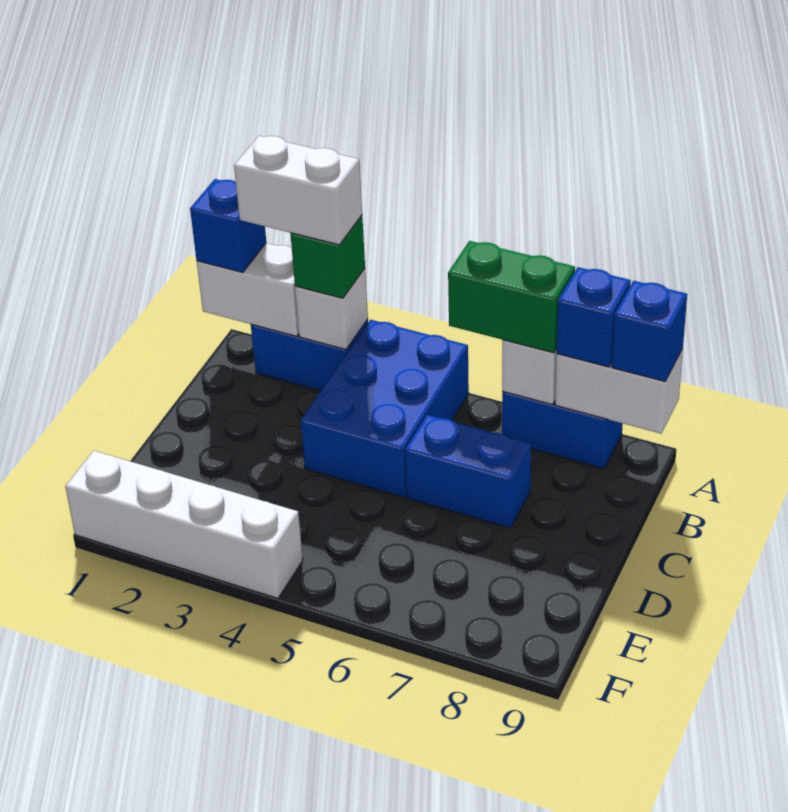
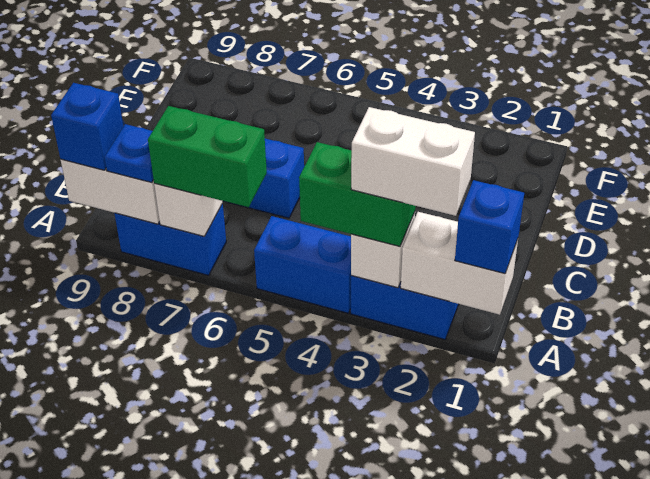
green brick A3 level 3 -> green brick A3:A4 level 3
blue brick A4:C5 level 1 -> blue brick A4:A5 level 1
blue brick A8 level 3 -> blue plate A8 level 3
white brick F1:F4 level 1 -> none

